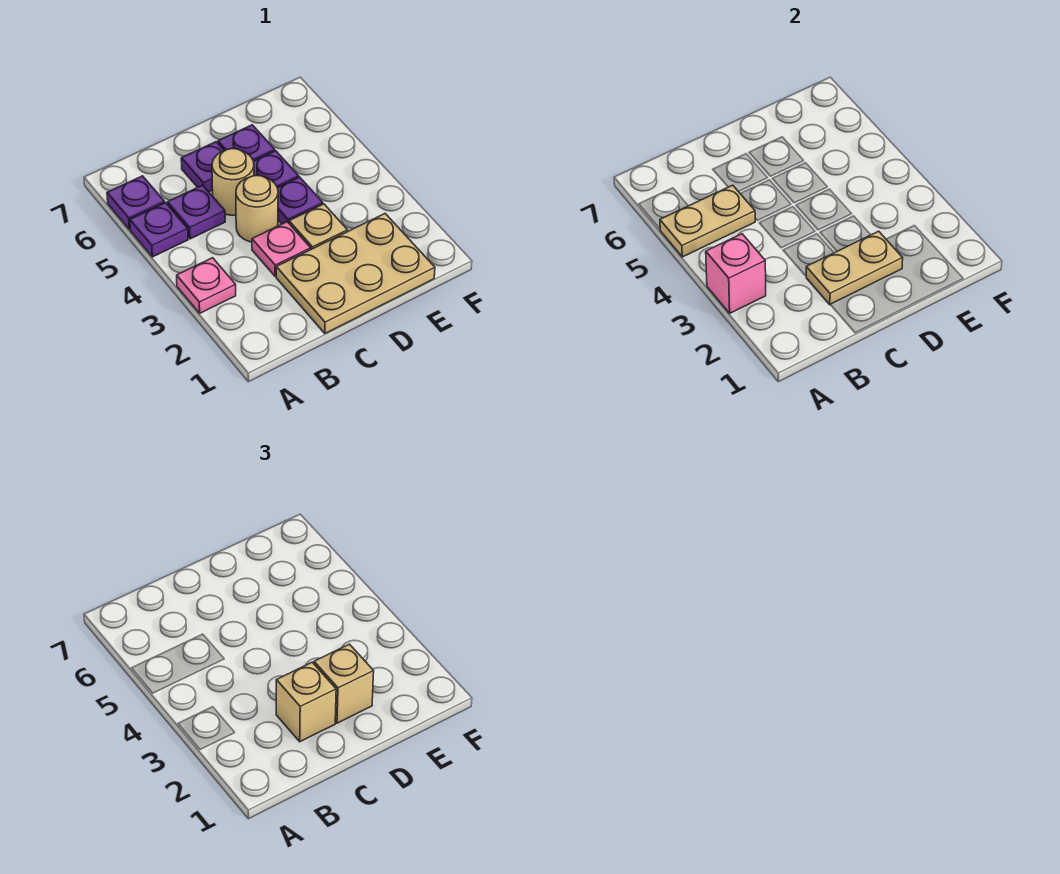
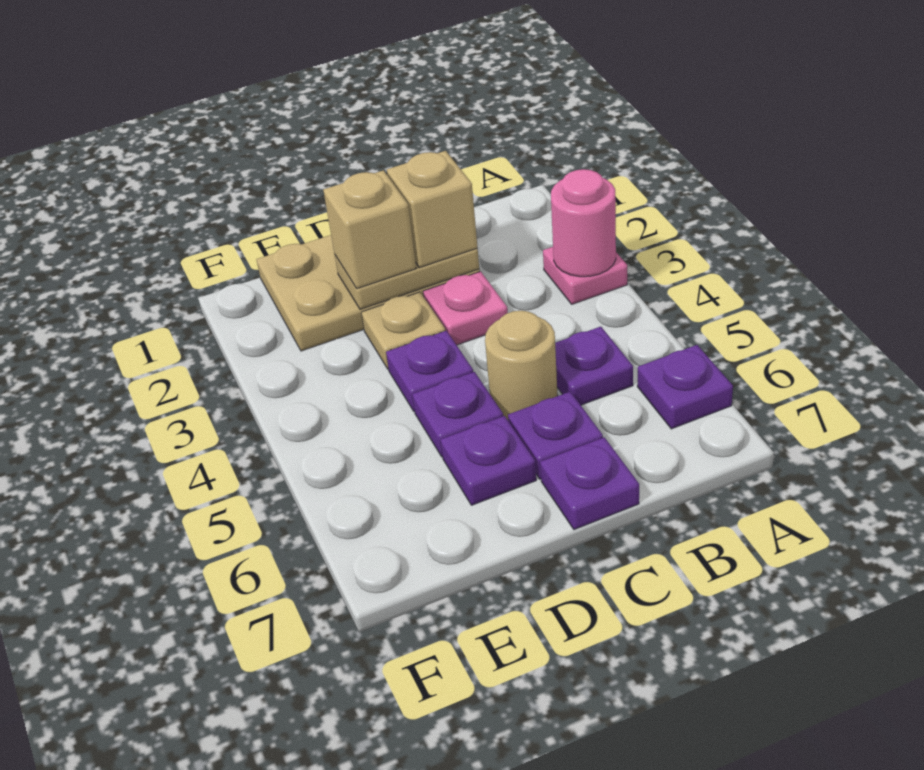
pink brick A3 level 2 -> pink round brick A3 level 2
purple plate A5 level 1 -> purple plate C7 level 1
tan plate A5:B5 level 2 -> none
tan round brick C4 level 1 -> none

